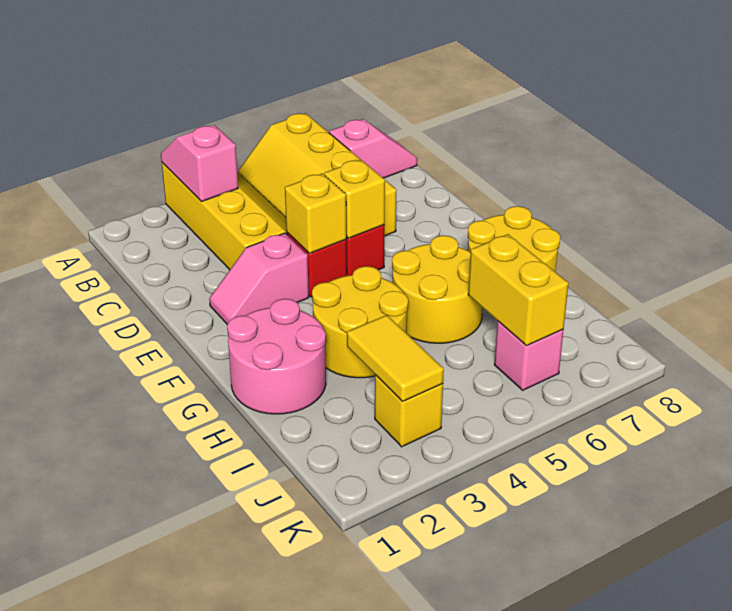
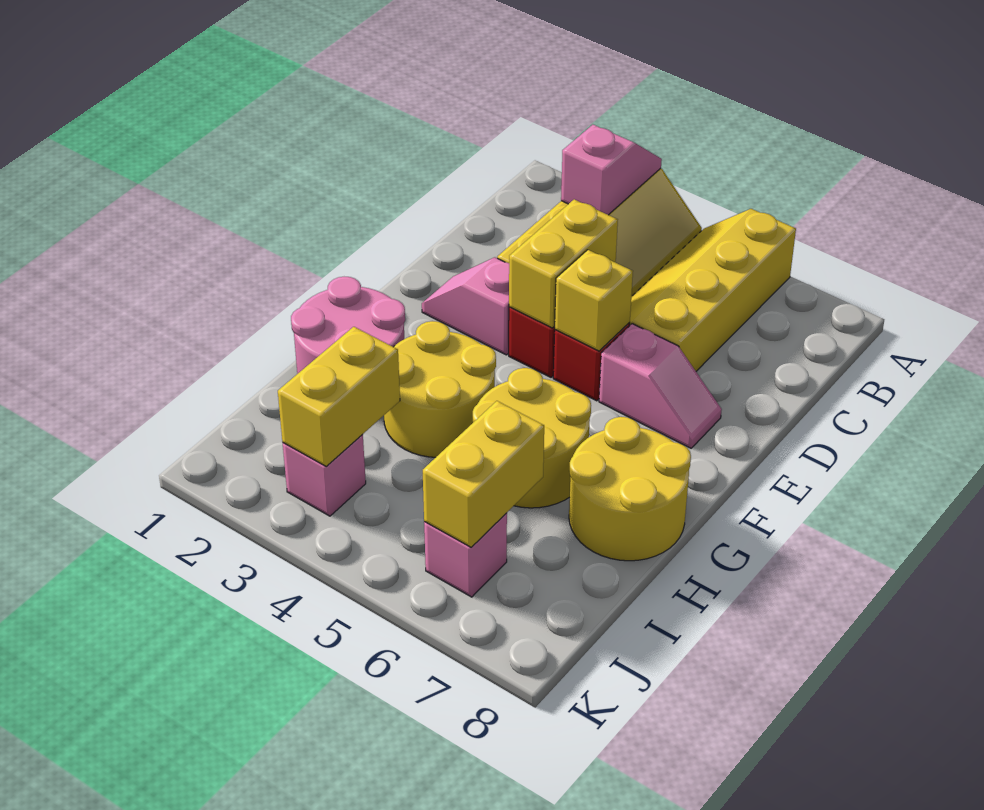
pink slope B7:B8 level 1 top 7 -> pink slope E6:E7 level 1 top 6
yellow brick E4 level 2 -> yellow brick D4:E4 level 2
yellow tile I3:J3 level 2 -> yellow brick I3:J3 level 2
yellow brick J3 level 1 -> pink brick J3 level 1

